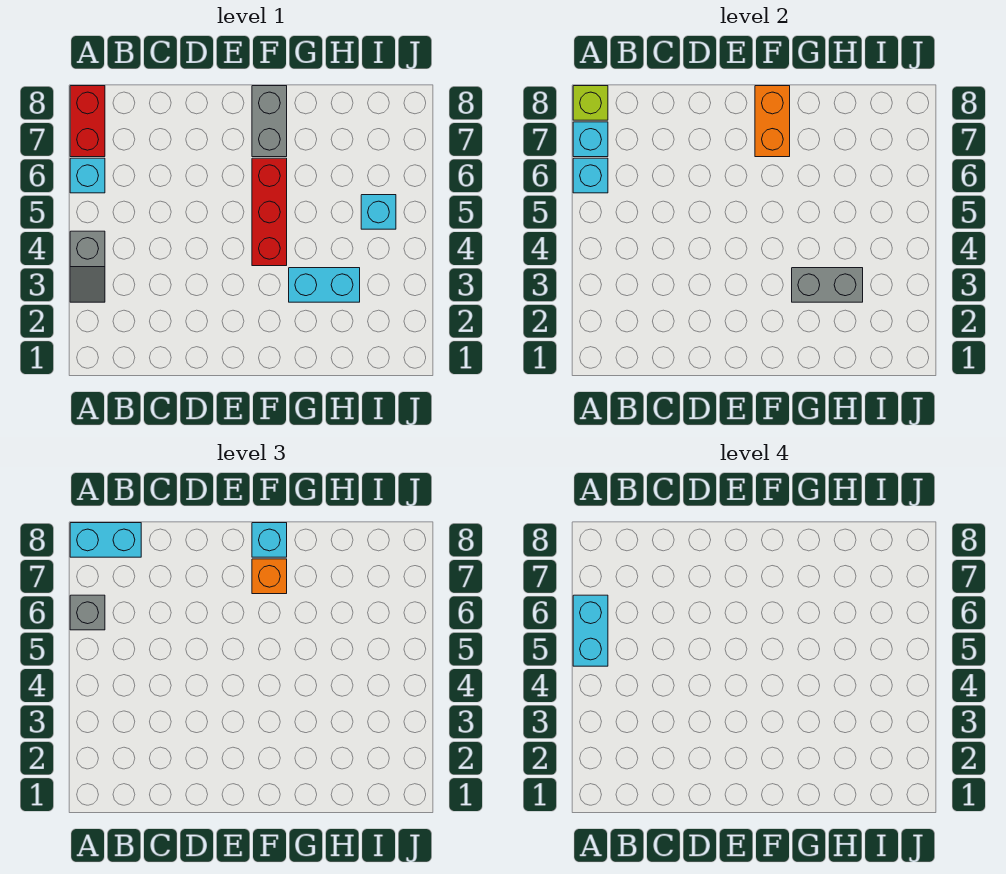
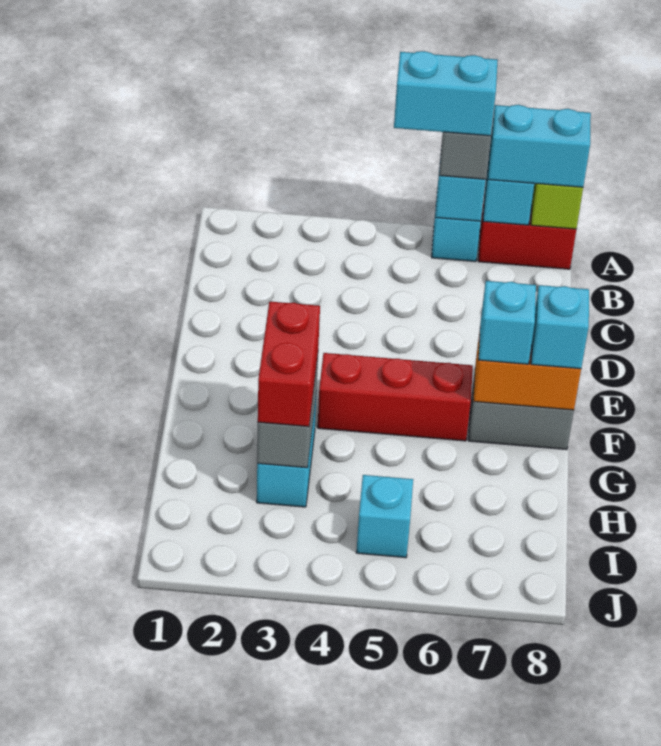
grey slope A3:A4 level 1 top 4 -> none
cyan brick A8:B8 level 3 -> cyan brick A7:A8 level 3
orange brick F7 level 3 -> cyan brick F7 level 3
none -> red brick G3:H3 level 3

